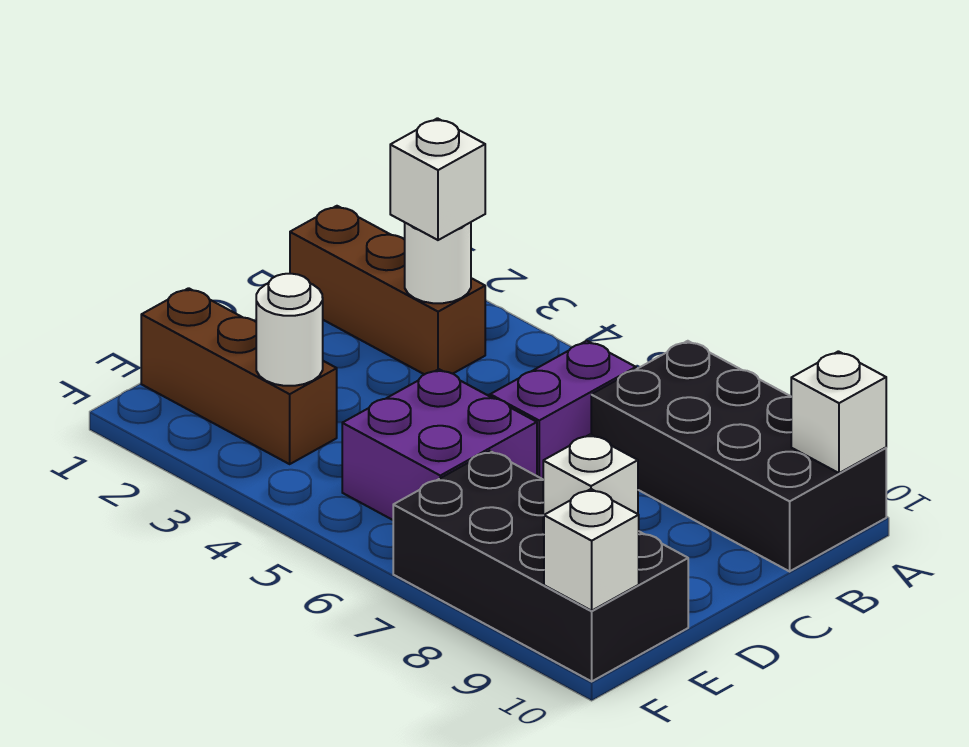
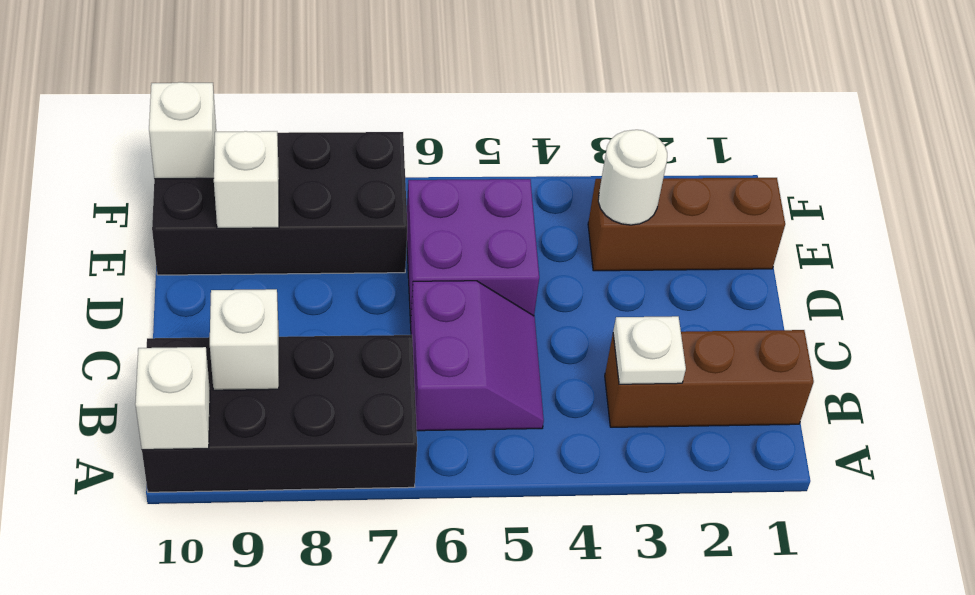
white round brick B3 level 2 -> white plate B3 level 2
white brick B3 level 3 -> white brick B9 level 2

